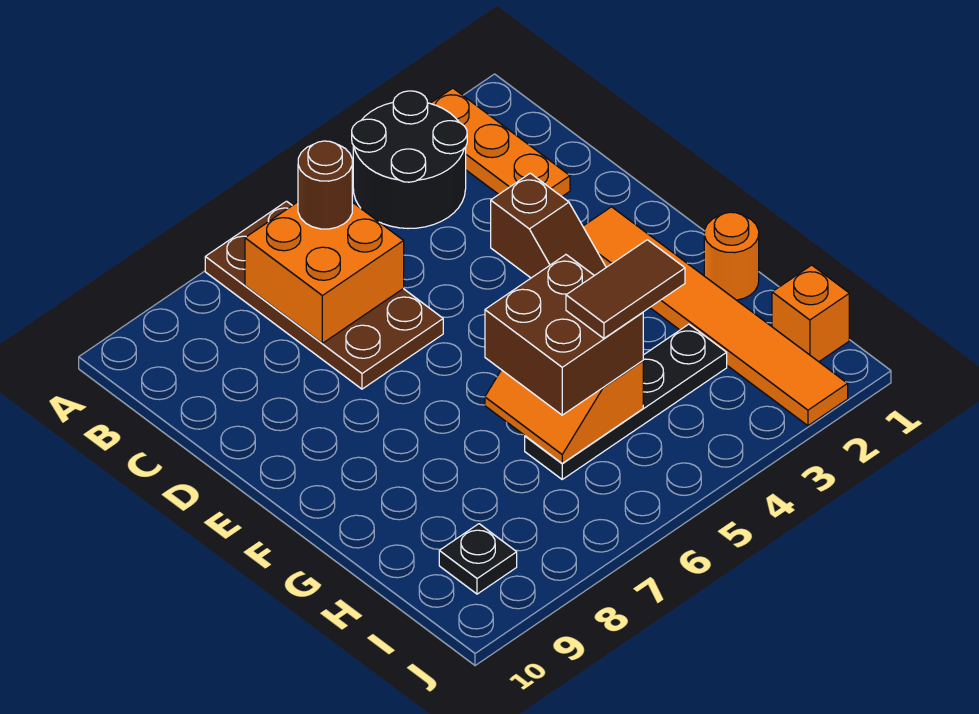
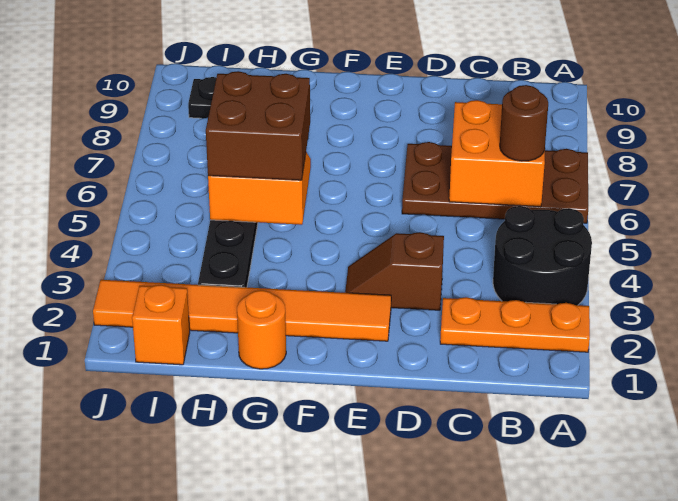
brown tile H4:H5 level 4 -> none

